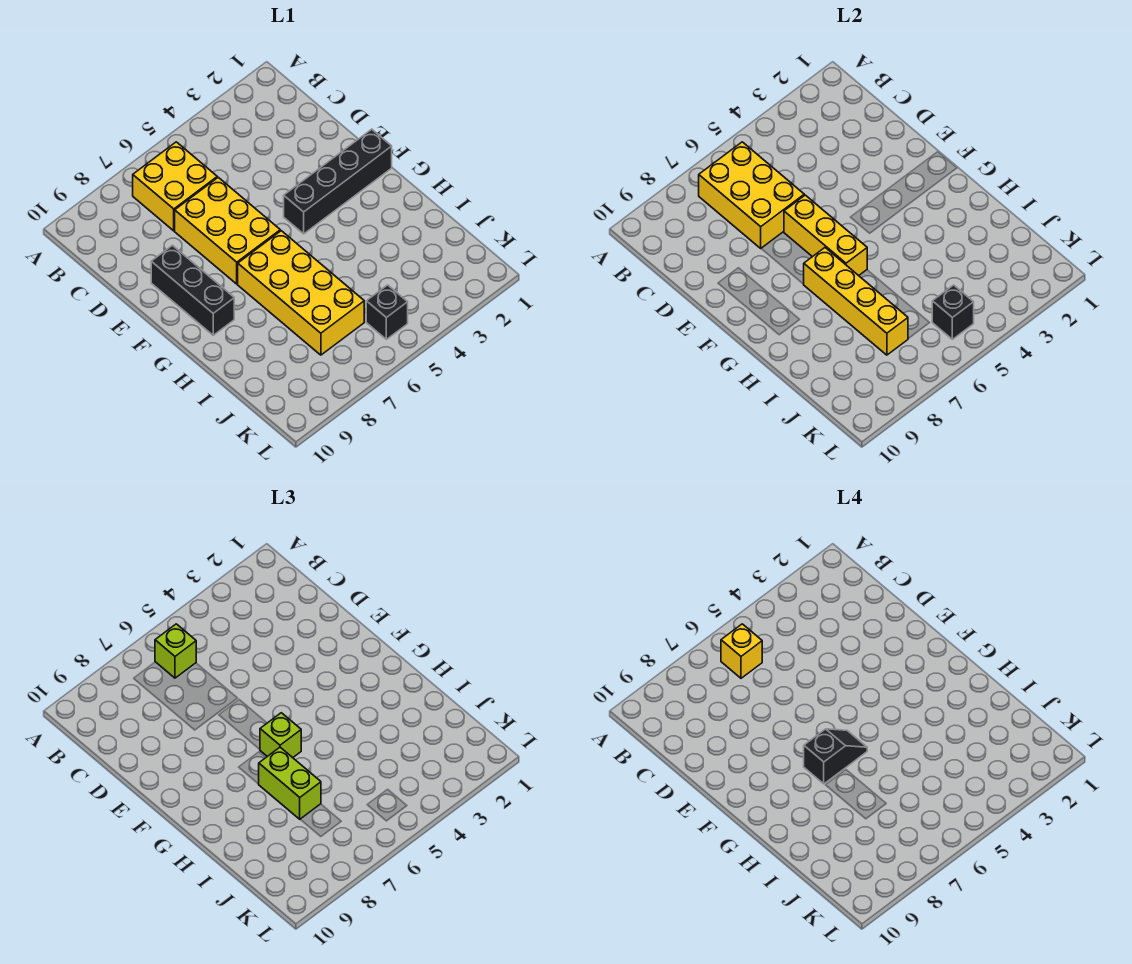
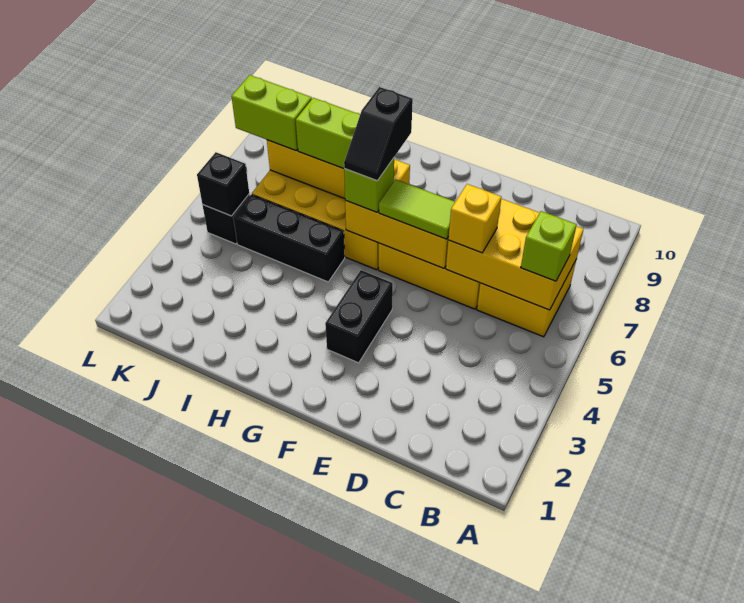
yellow brick B6 level 4 -> yellow brick D6 level 3
none -> lime tile E6:F6 level 3
black brick E9:G9 level 1 -> black brick H5:J5 level 1
black brick F1:F4 level 1 -> black brick F3:F4 level 1
none -> lime brick J7:K7 level 3

